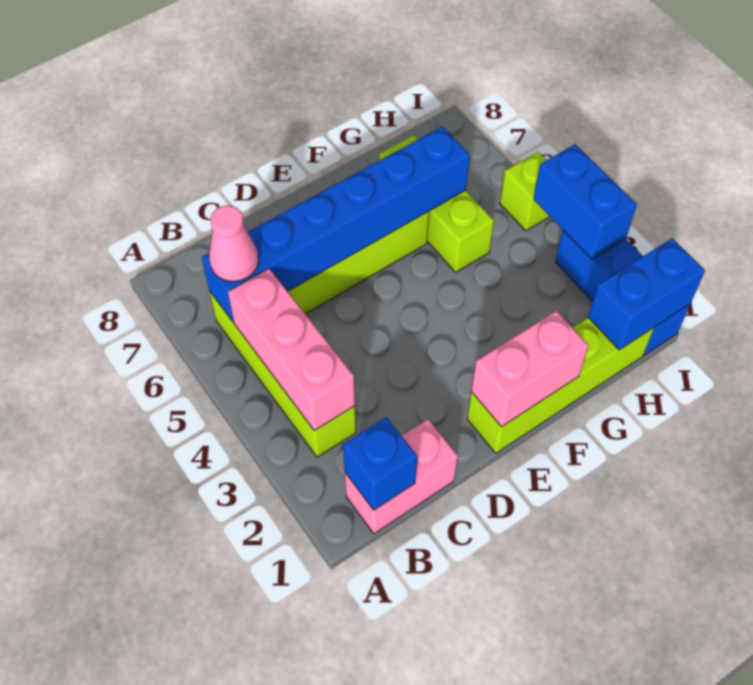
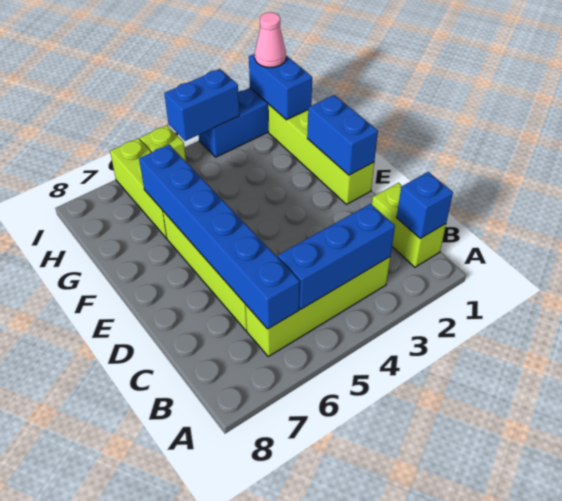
pink brick B1:C1 level 1 -> lime brick B1:C1 level 1
pink brick B3:B5 level 2 -> blue brick B3:B5 level 2
pink cone B6 level 3 -> pink cone I1 level 3
pink brick E1:F1 level 2 -> blue brick E1:F1 level 2
lime brick G5:G7 level 1 -> lime brick G6:I6 level 1

